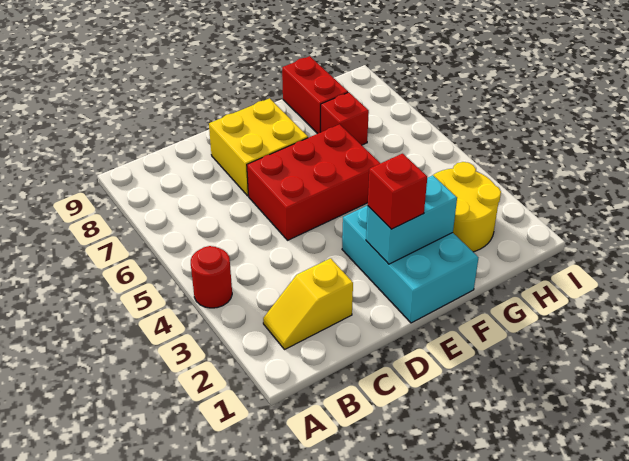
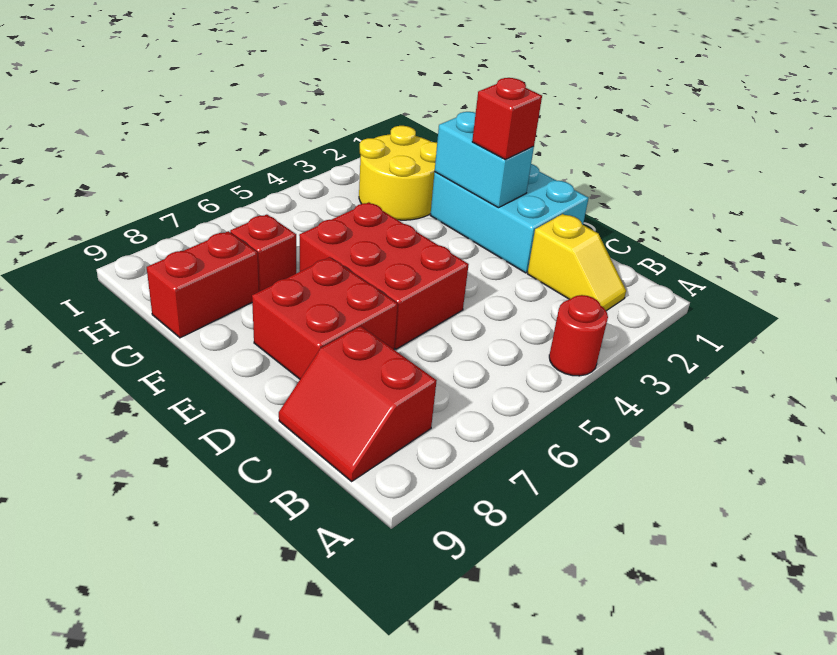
none -> red slope B8:C9 level 1 top 8
yellow brick D7:E8 level 1 -> red brick D7:E8 level 1
cyan brick E1:F3 level 1 -> cyan brick D1:F2 level 1

